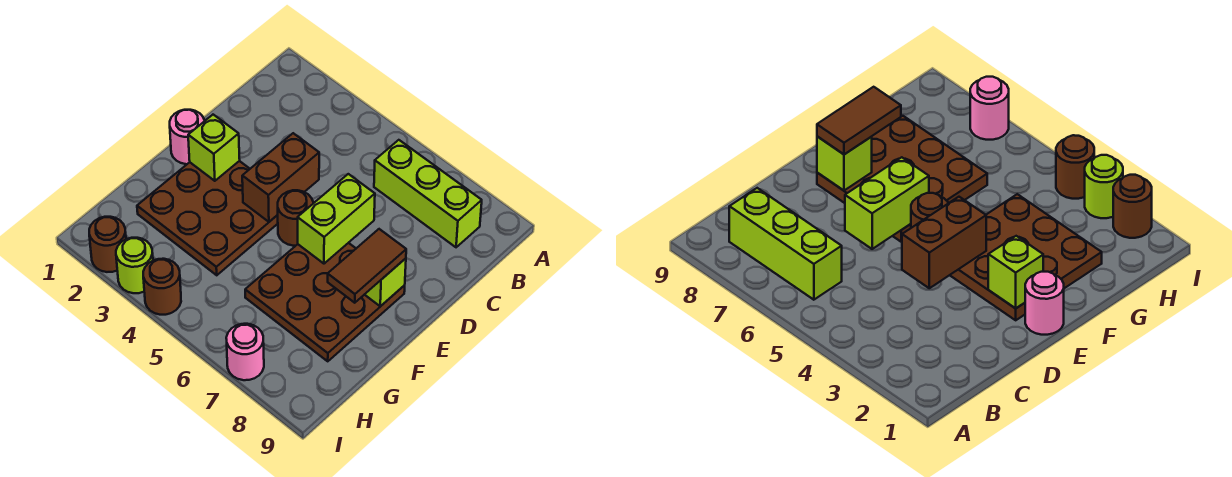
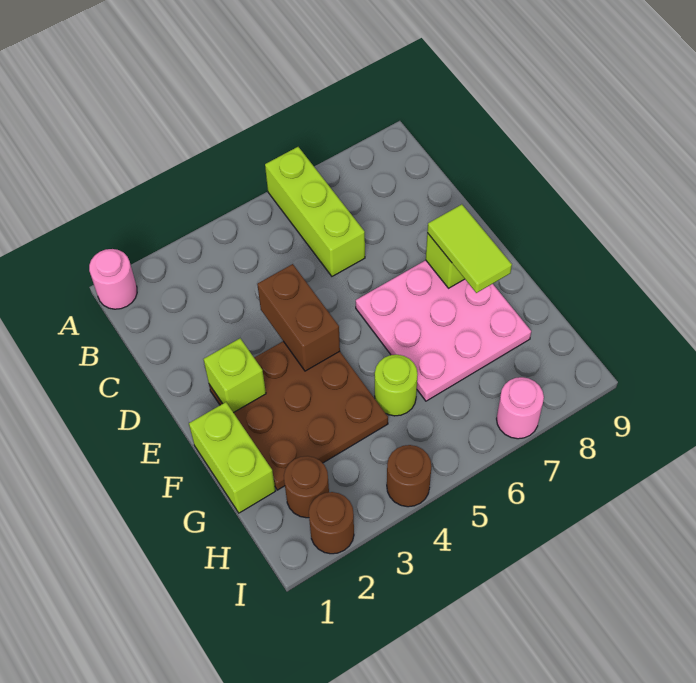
lime brick B6:B8 level 1 -> lime brick A6:C6 level 1
lime brick D6:E6 level 2 -> lime brick F1:G1 level 1
pink round brick E1 level 1 -> pink round brick A1 level 1
brown round brick E5 level 1 -> brown round brick H2 level 1
brown plate E6:G8 level 1 -> pink plate E6:G8 level 1
brown tile E8:F8 level 3 -> lime tile E8:F8 level 3
lime round brick I3 level 1 -> lime round brick G5 level 1

